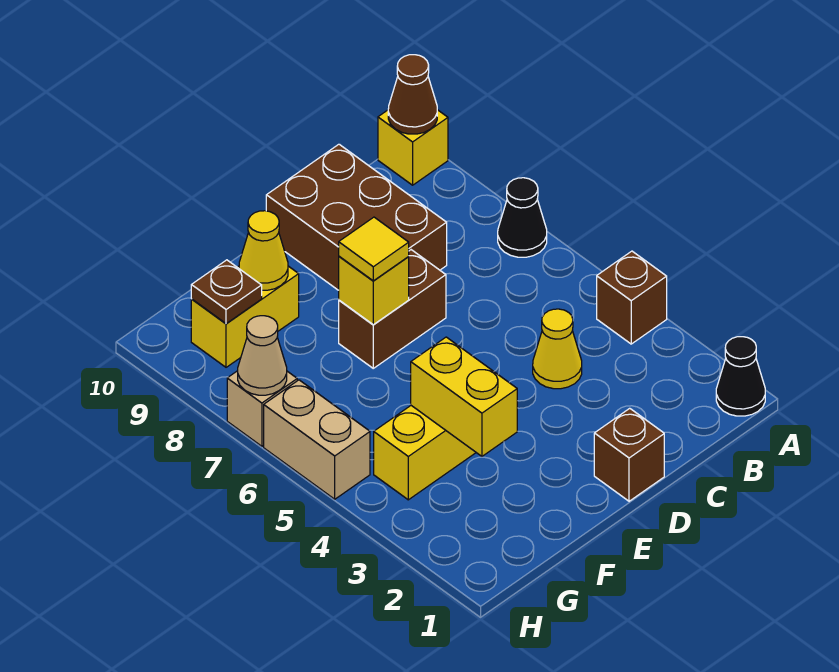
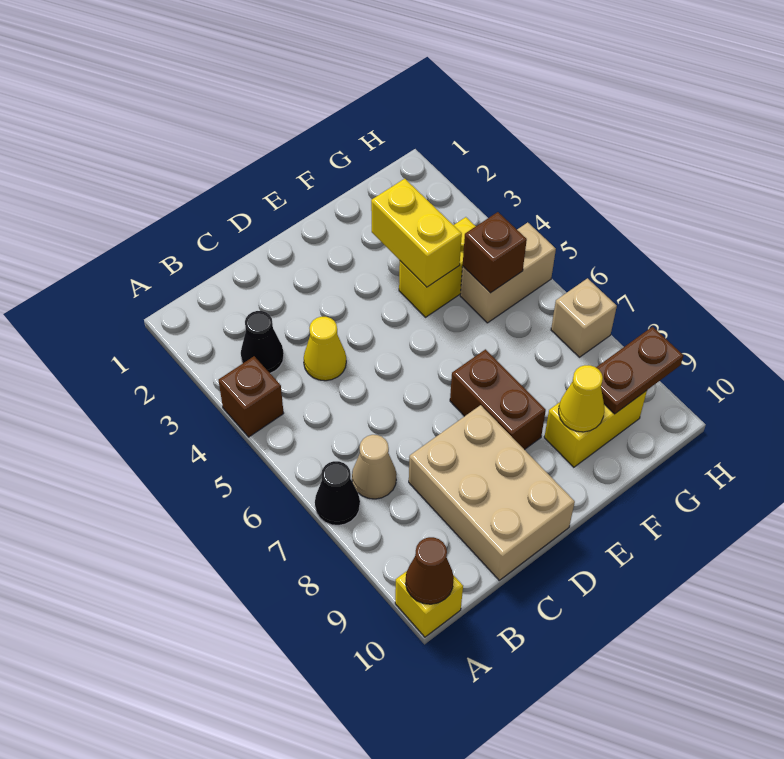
black cone A1 level 1 -> black cone B3 level 1
brown brick C8:D10 level 1 -> tan brick C8:D10 level 1
brown brick D1 level 1 -> brown brick G5 level 2
brown brick D7:E7 level 1 -> brown brick E7:E8 level 1
yellow brick E7 level 2 -> none
yellow tile E7 level 3 -> none
brown plate G9 level 2 -> brown plate G9:H9 level 2
tan brick H5:H6 level 1 -> tan brick G5:H5 level 1
tan cone H7 level 2 -> tan cone B7 level 1

